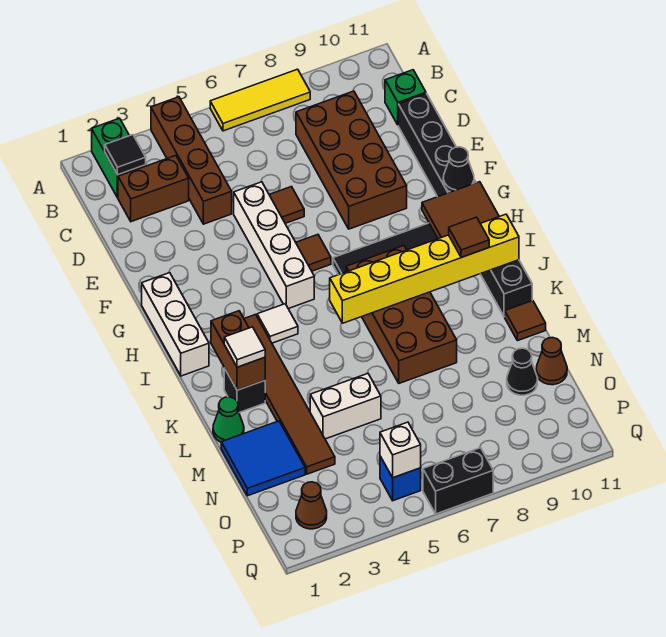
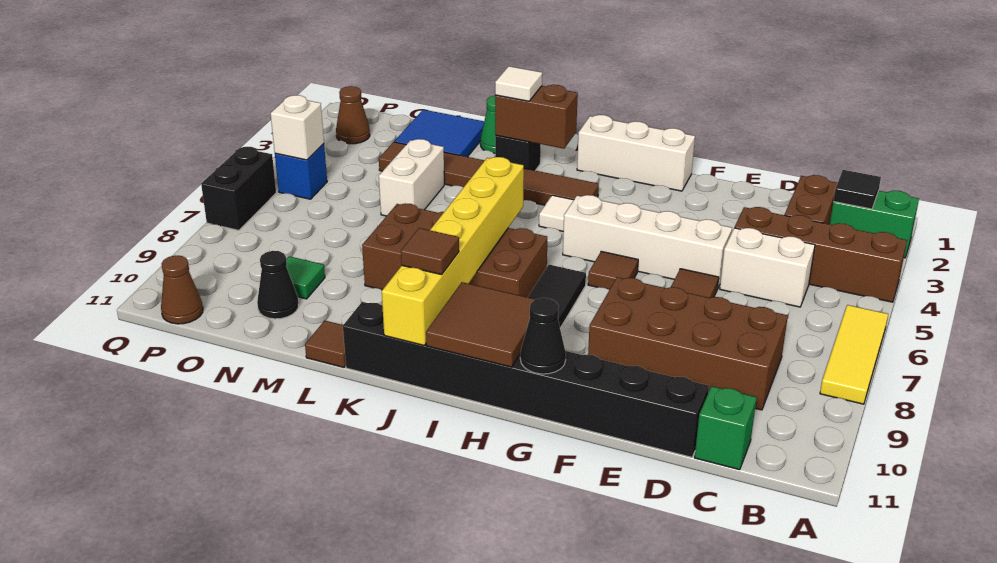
none -> white brick C5:D5 level 1
none -> green tile N9 level 1
brown cone N11 level 1 -> brown cone P11 level 1

